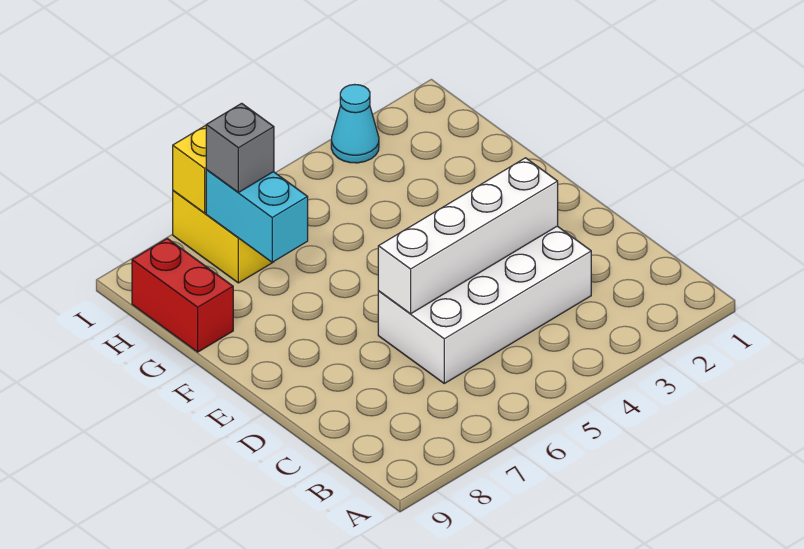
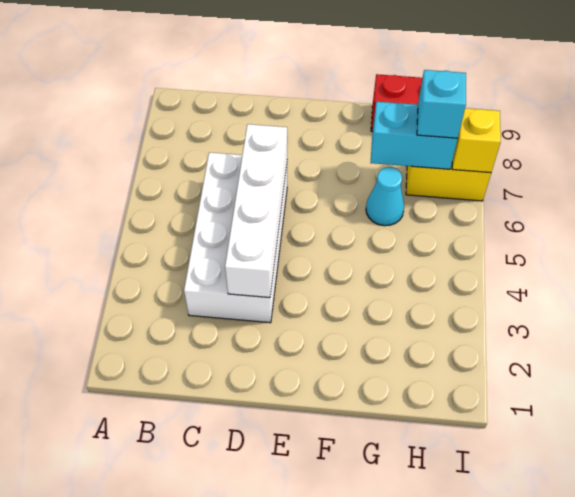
grey brick H7 level 3 -> cyan brick H7 level 3
cyan cone I3 level 1 -> cyan cone G6 level 1

